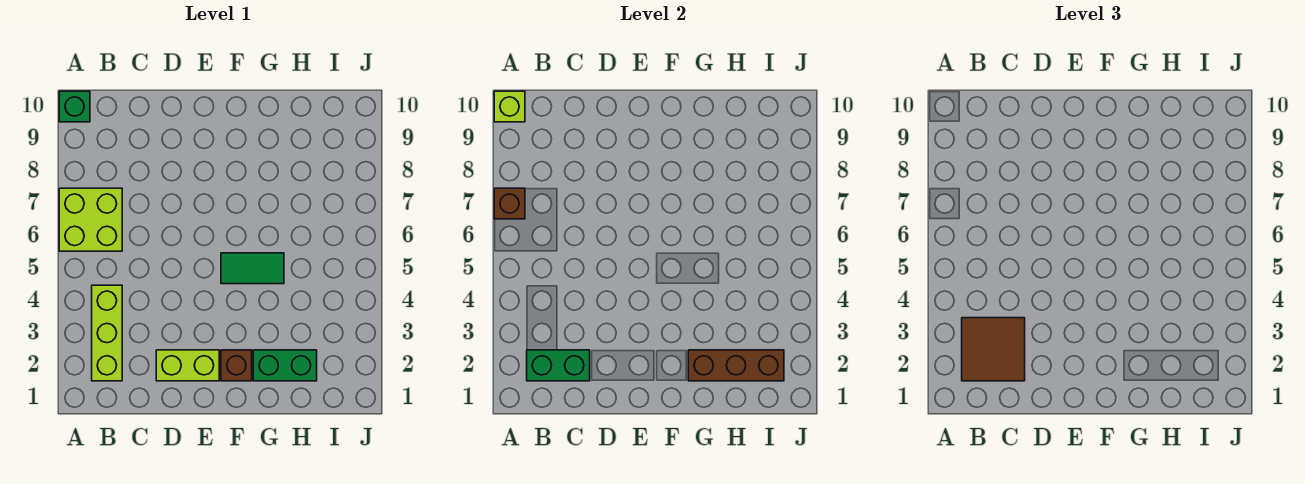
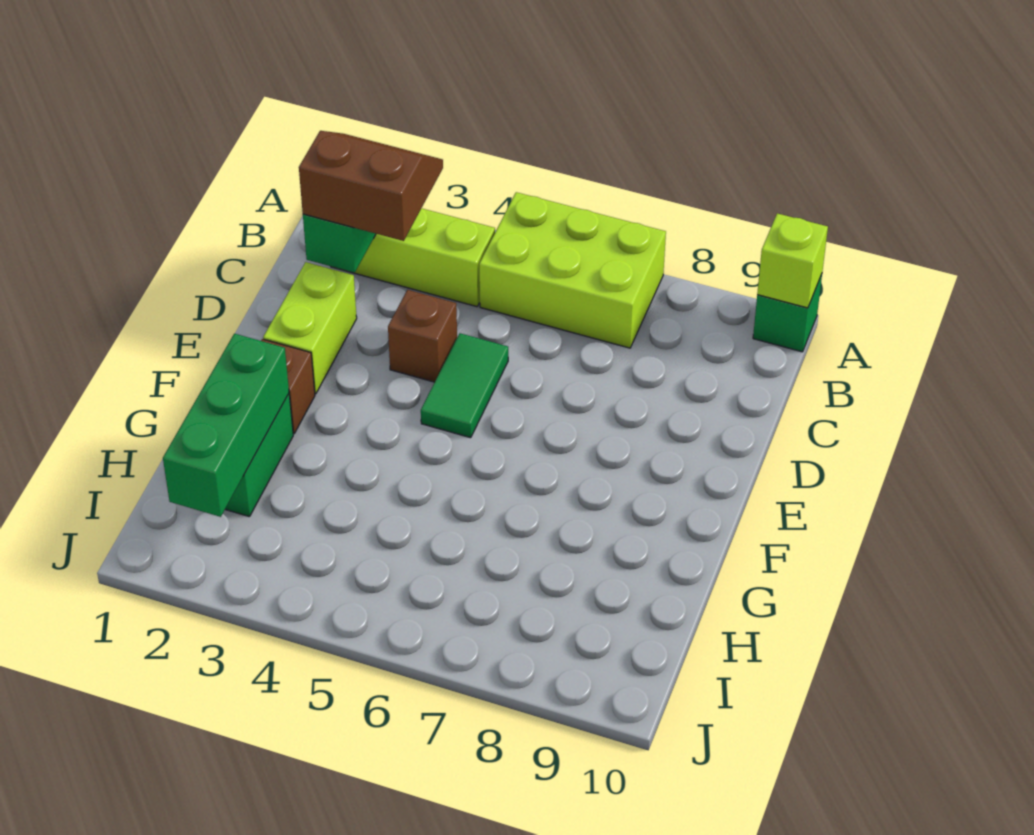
lime brick A6:B7 level 1 -> lime brick A5:B7 level 1
brown brick A7 level 2 -> brown brick D4 level 1
brown tile B2:C3 level 3 -> brown slope B2:C3 level 3 top C
green tile F5:G5 level 1 -> green tile D5:E5 level 1
brown brick G2:I2 level 2 -> green brick G2:I2 level 2

